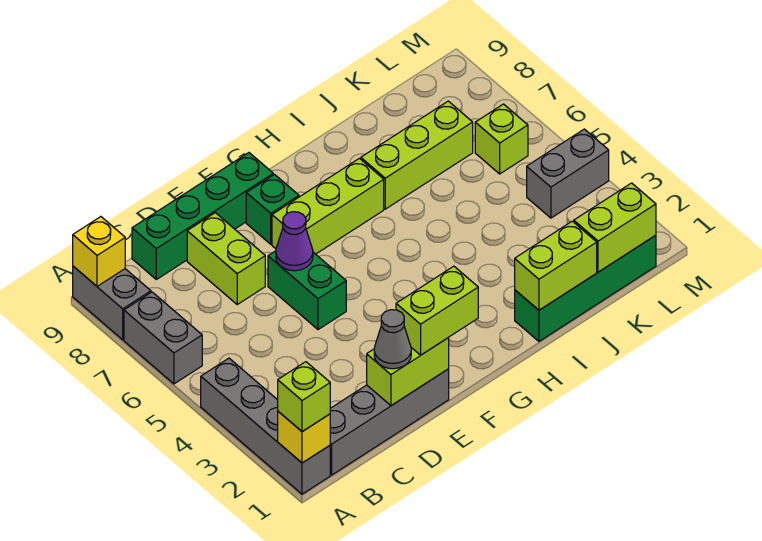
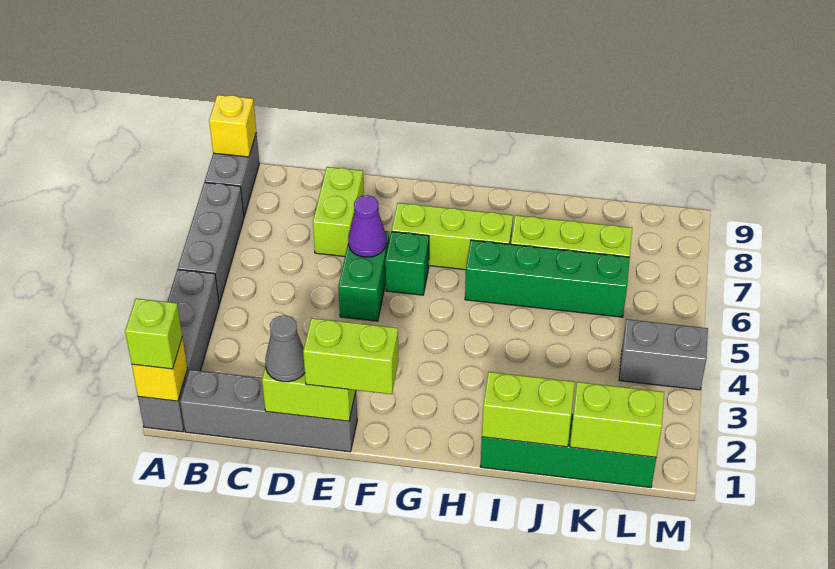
grey brick A6:A7 level 1 -> grey brick A5:A7 level 1
green brick C9:F9 level 1 -> green brick H6:K6 level 1
green brick F8 level 1 -> green brick F6 level 1
lime brick L6 level 1 -> none

